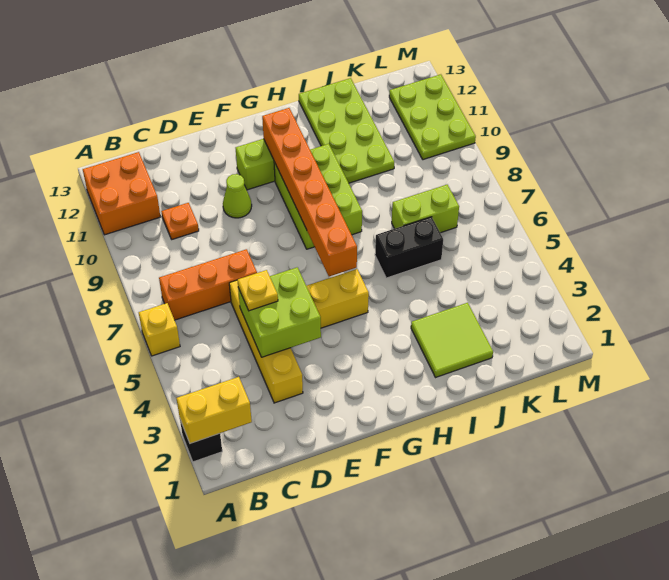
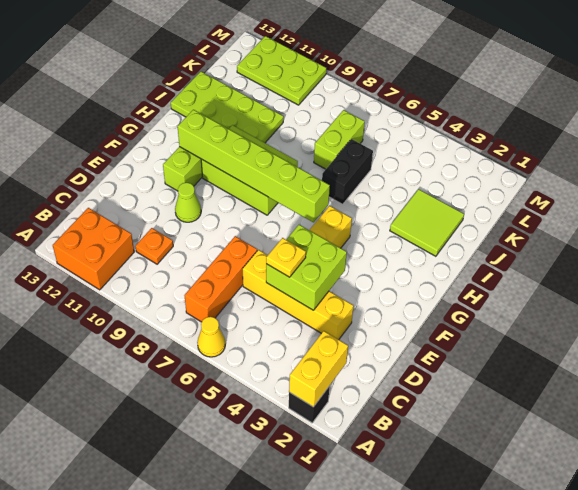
yellow brick A6 level 1 -> yellow cone A6 level 1
orange brick G6:G11 level 2 -> lime brick G6:G11 level 2

